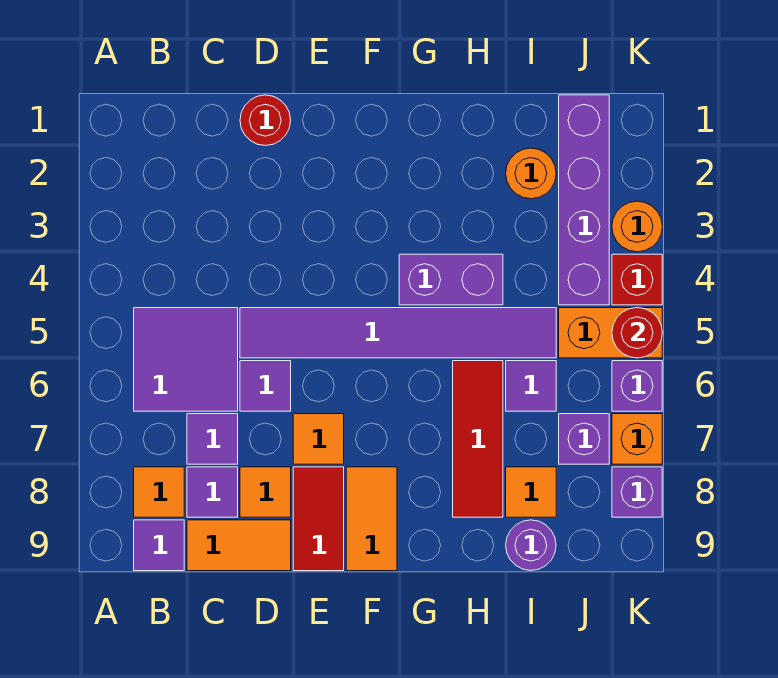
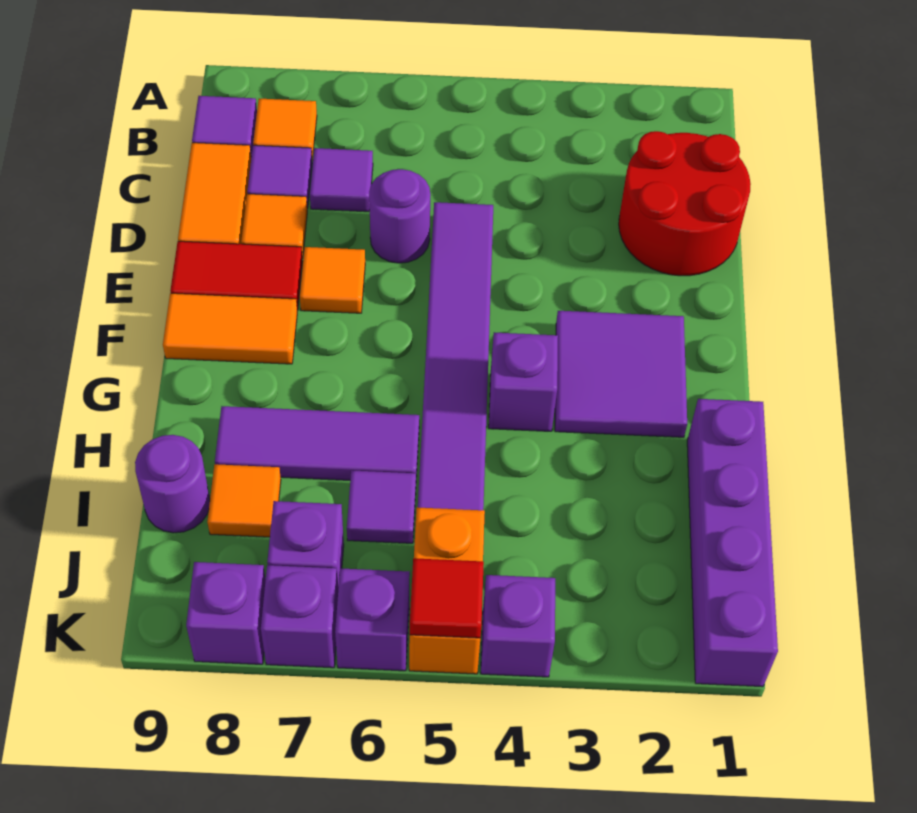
purple tile B5:C6 level 1 -> purple tile F2:G3 level 1
red round brick D1 level 1 -> red round brick C1:D2 level 1
purple tile D6 level 1 -> purple round brick D6 level 1
purple brick G4:H4 level 1 -> purple brick G4 level 1
red tile H6:H8 level 1 -> purple tile H6:H8 level 1
orange round brick I2 level 1 -> none
purple brick J1:J4 level 1 -> purple brick H1:K1 level 1
orange round brick K3 level 1 -> none
red brick K4 level 1 -> purple brick K4 level 1
red round brick K5 level 2 -> red tile K5 level 2
orange brick K7 level 1 -> purple brick K7 level 1

